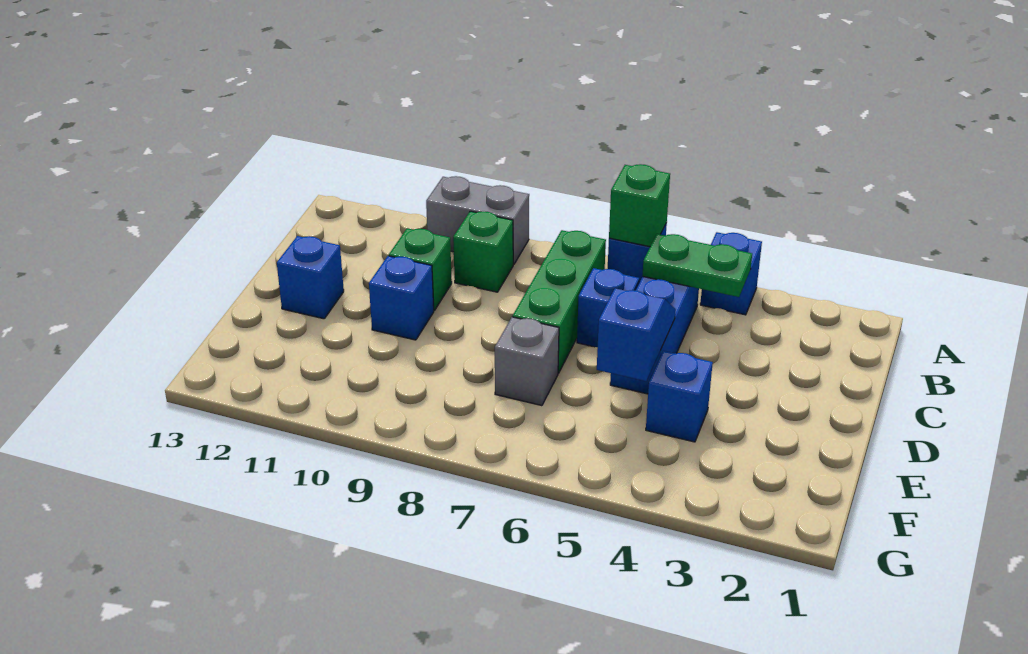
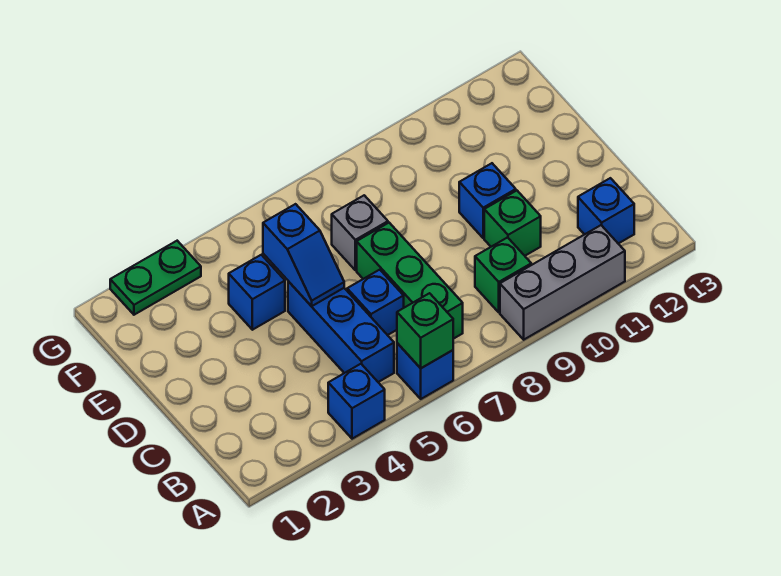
grey brick A9:A10 level 1 -> grey brick A9:A11 level 1
green plate B4:B5 level 2 -> green plate G2:G3 level 1
blue brick D12 level 1 -> blue brick B12 level 1

